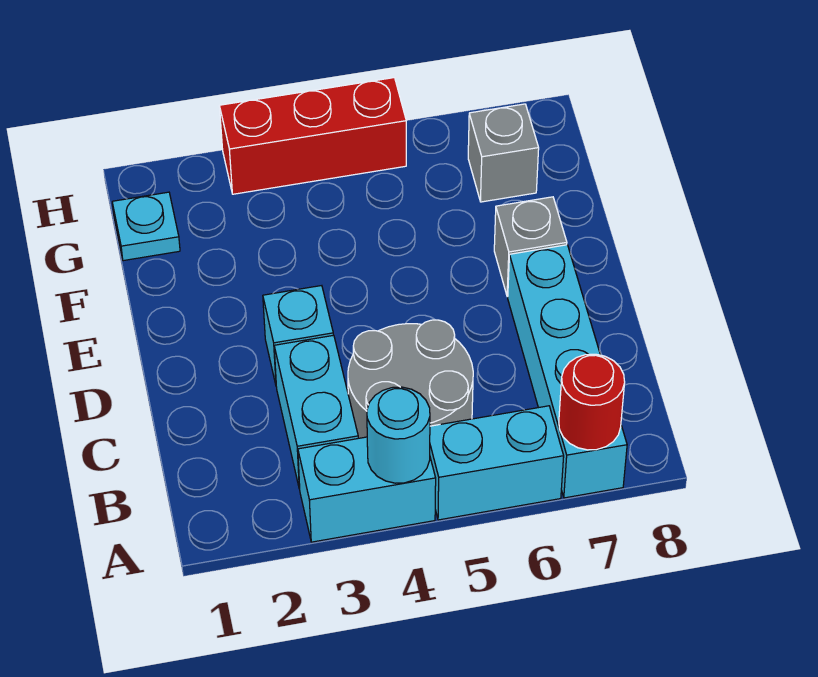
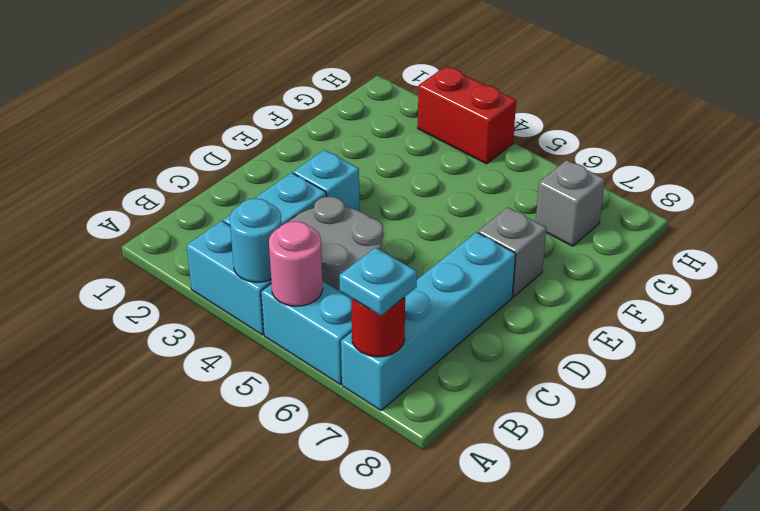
none -> pink round brick A5 level 2
cyan plate G1 level 1 -> cyan plate A7 level 3
red brick H3:H5 level 1 -> red brick H3:H4 level 1

